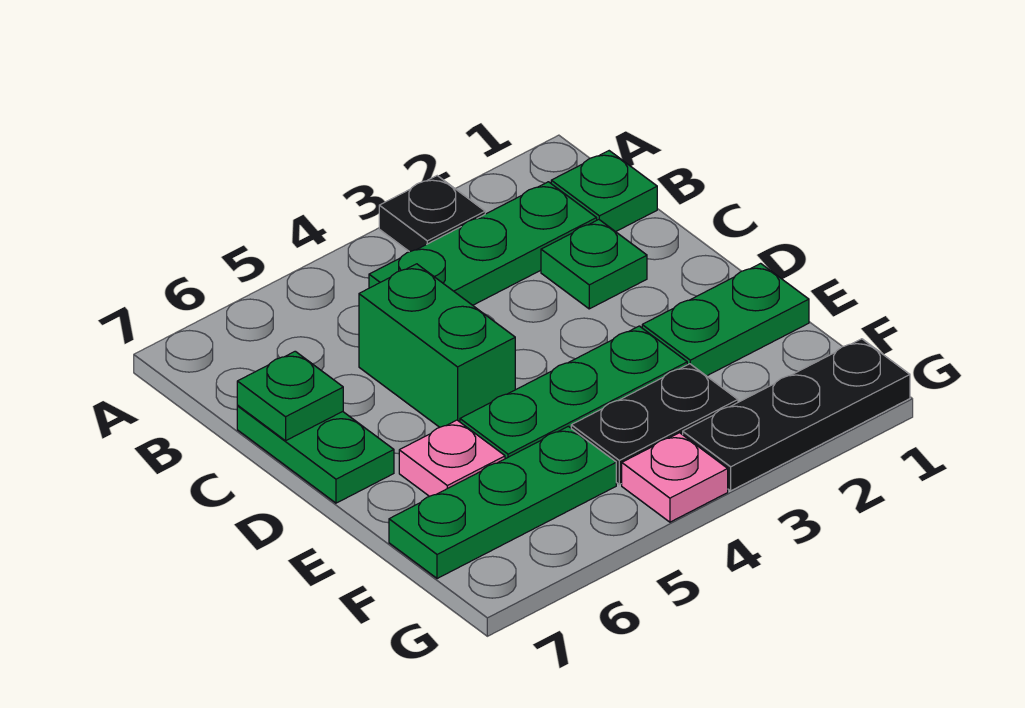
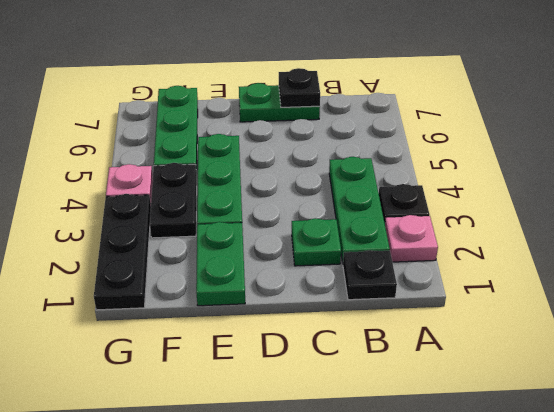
green plate B1 level 1 -> black plate B1 level 1
green brick C5:D5 level 1 -> none
green plate C7 level 2 -> black plate C7 level 2
pink plate E6 level 1 -> pink plate A2 level 1

